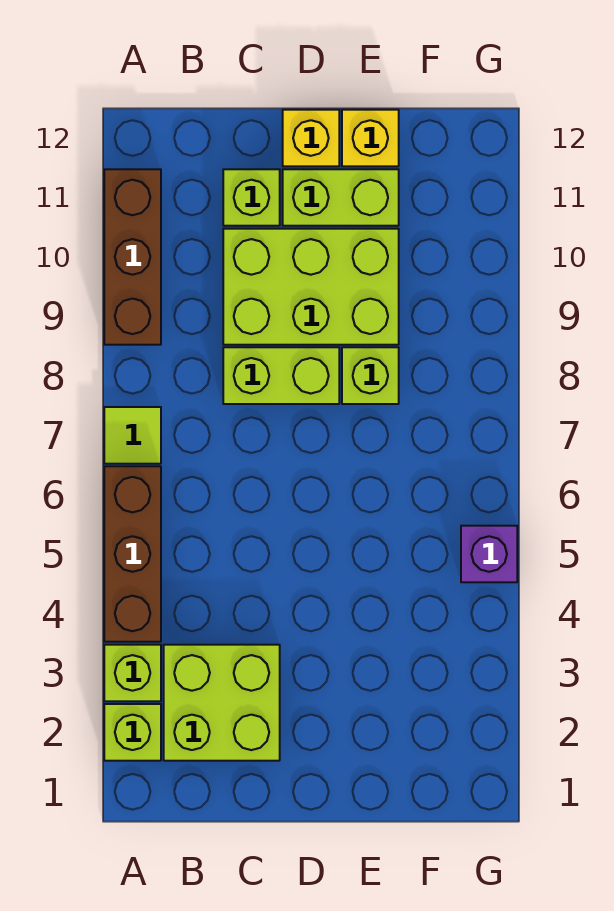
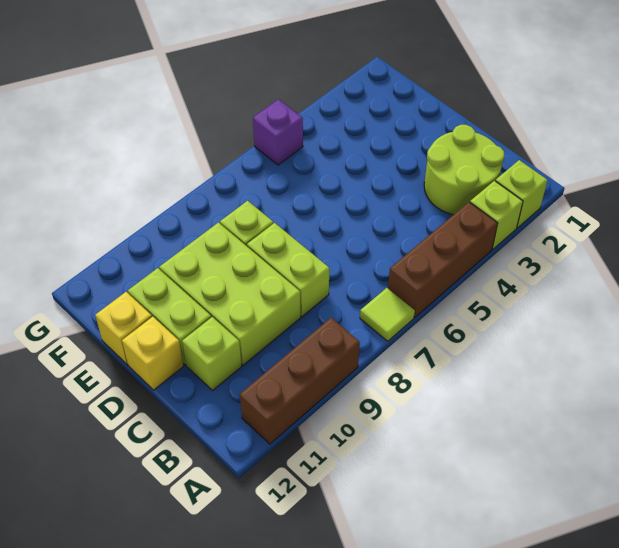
lime brick B2:C3 level 1 -> lime round brick B2:C3 level 1

